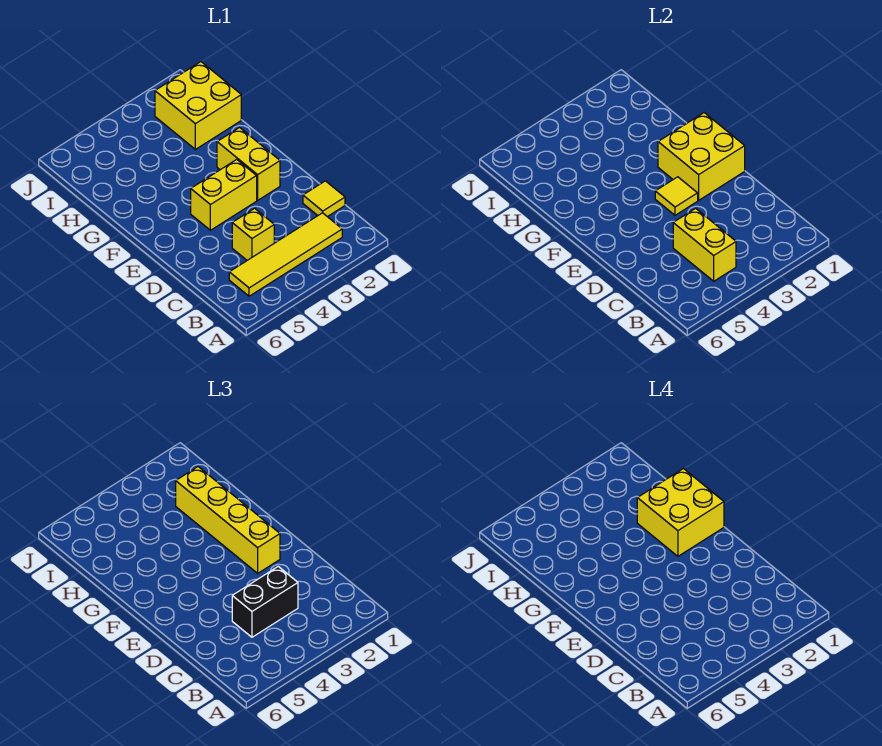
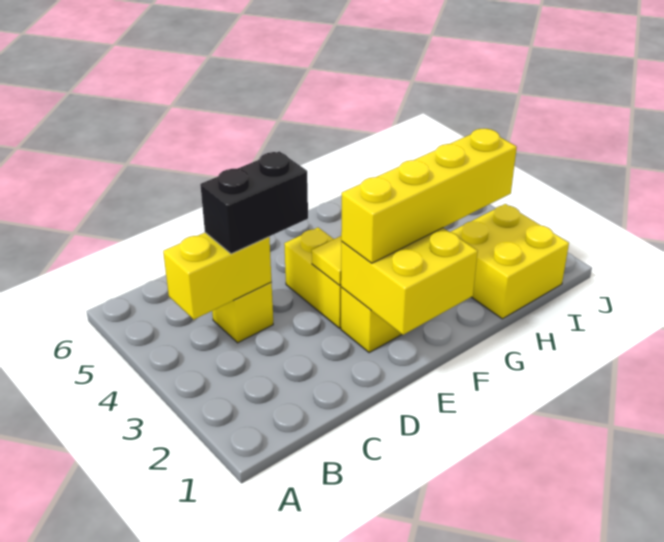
yellow tile B2:B5 level 1 -> none
yellow tile C1 level 1 -> none
black brick C3:C4 level 3 -> black brick C4:D4 level 3
yellow brick F1:G2 level 4 -> none

